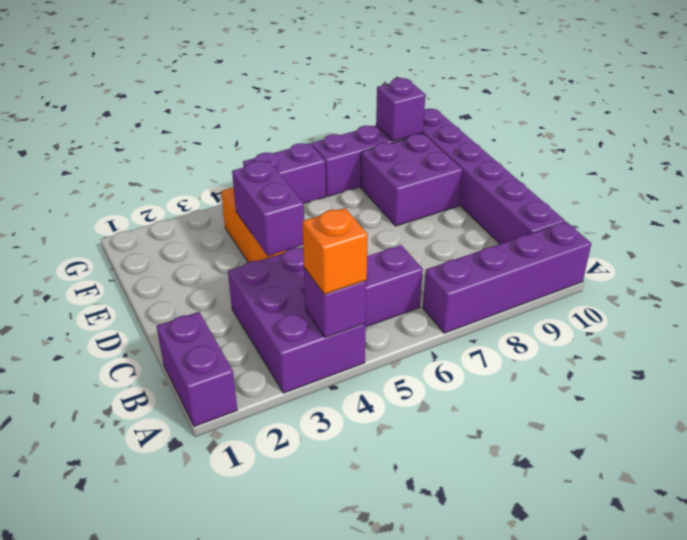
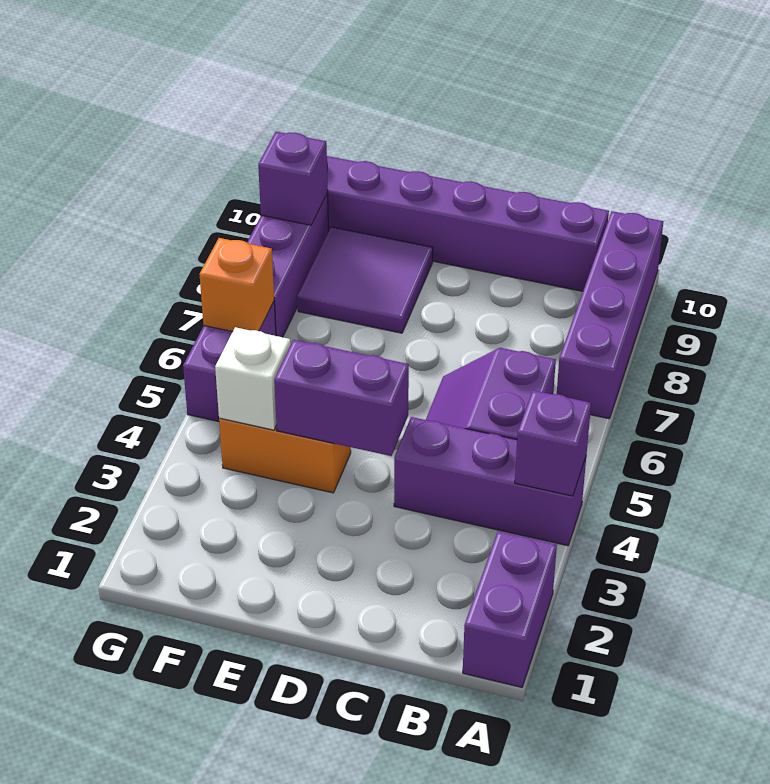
purple brick A1:B1 level 1 -> purple brick A1:A2 level 1
purple brick A3:C4 level 1 -> purple brick A4:C4 level 1
orange brick A4 level 3 -> orange brick G6 level 2
purple brick E8:F9 level 1 -> purple tile E8:F9 level 1
none -> white brick F4 level 2

